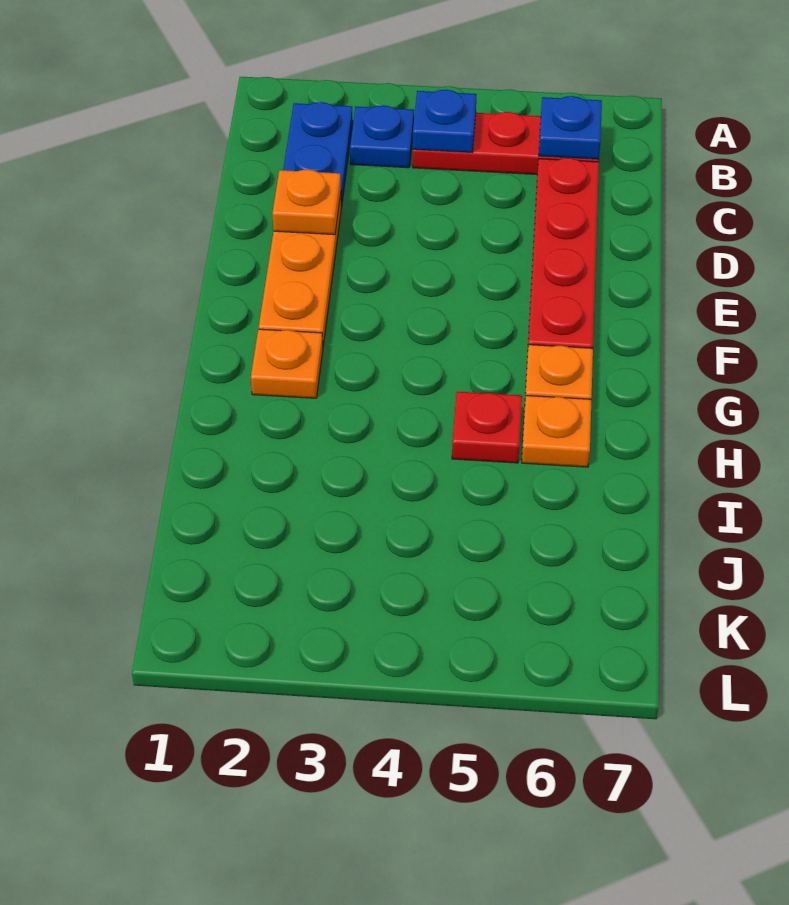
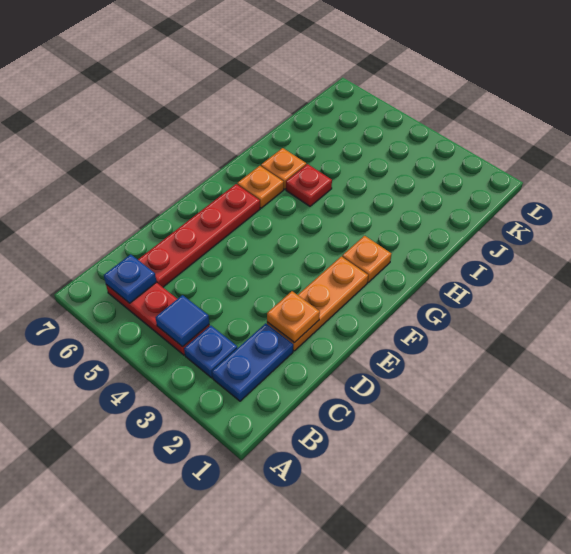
blue plate B4 level 2 -> blue tile B4 level 2

